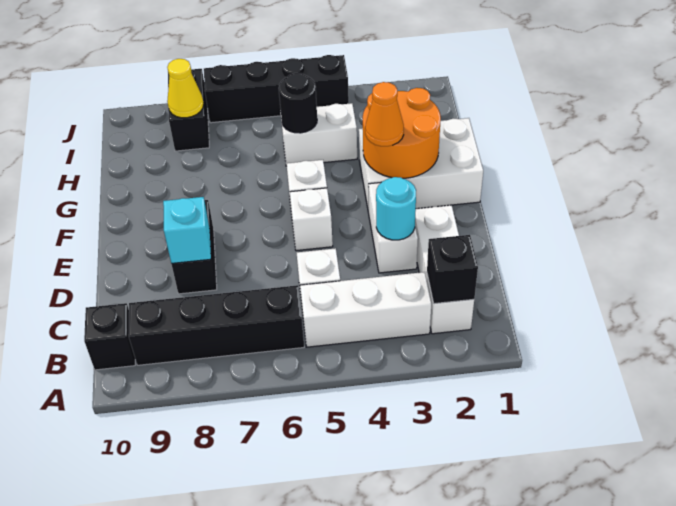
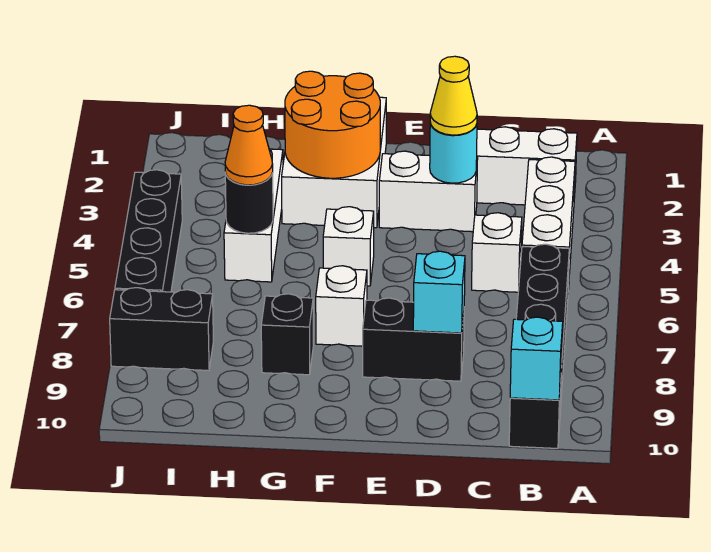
black brick B2 level 2 -> black brick G8 level 1
none -> cyan brick B10 level 2
white brick E5 level 1 -> white brick F7 level 1
orange cone F3 level 3 -> orange cone H5 level 3
white brick H4:H5 level 1 -> white brick H3:H5 level 1
yellow cone I8 level 2 -> yellow cone D3 level 3

